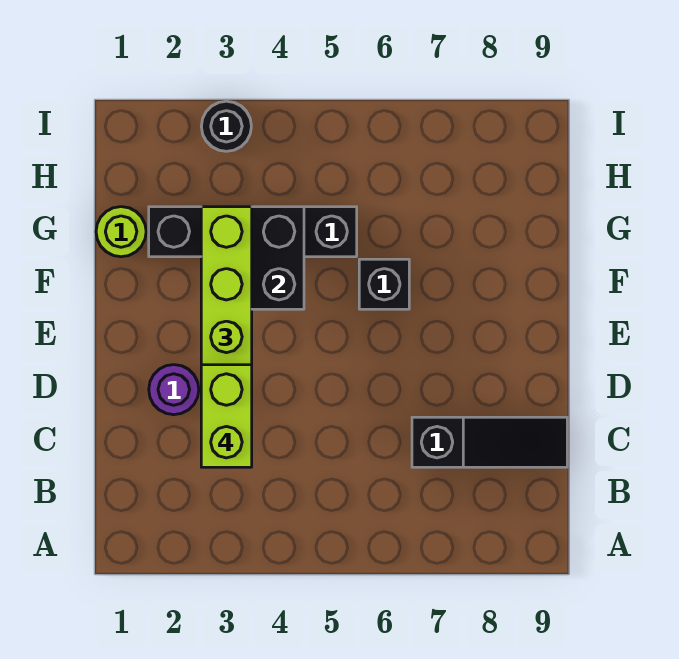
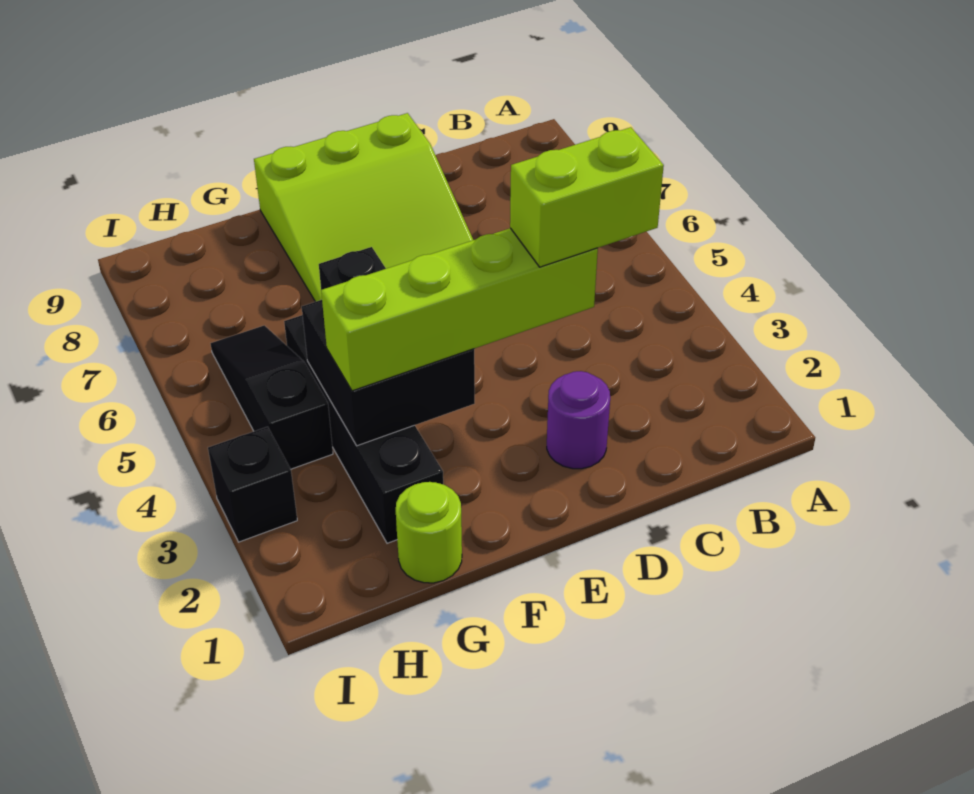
black slope C7:C9 level 1 top 7 -> black slope H4:H6 level 1 top 4
none -> lime slope D7:F9 level 1 top 9
black round brick I3 level 1 -> black brick I3 level 1

